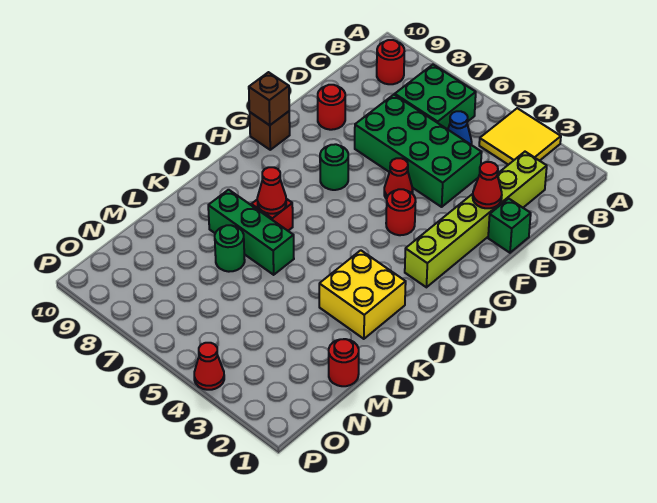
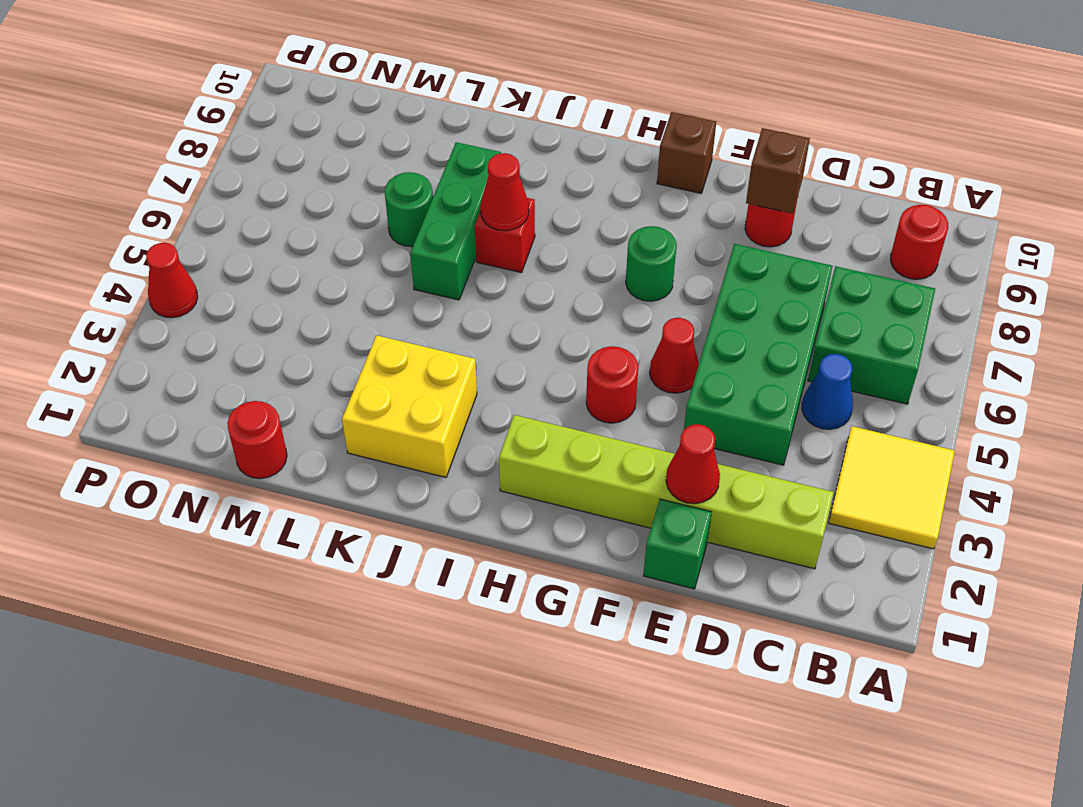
brown brick G10 level 2 -> brown brick E9 level 2

